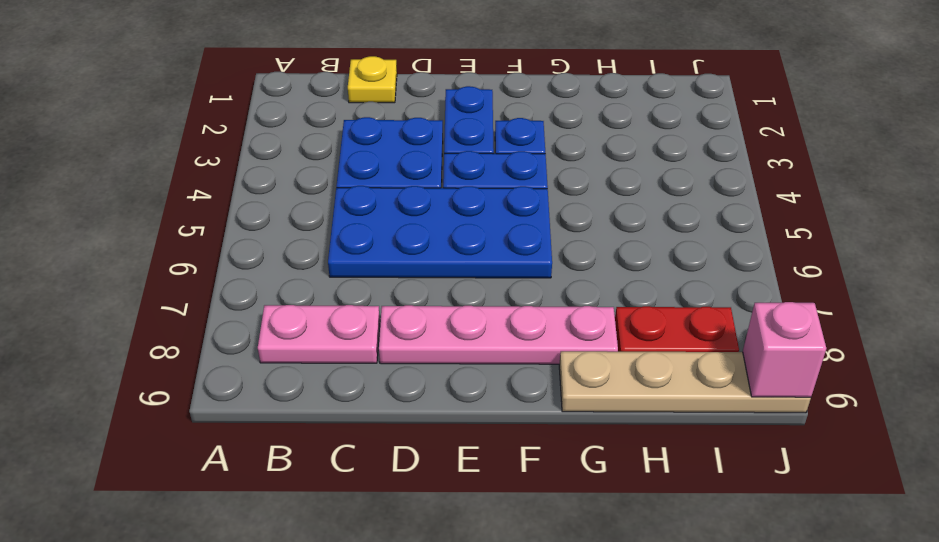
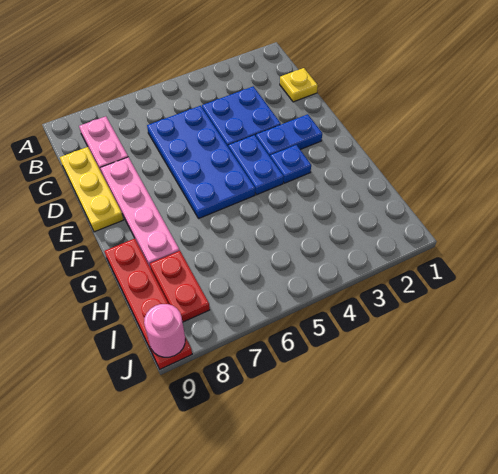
none -> yellow plate C9:E9 level 1
tan plate G9:J9 level 1 -> red plate G9:J9 level 1
pink brick J9 level 2 -> pink round brick J9 level 2

